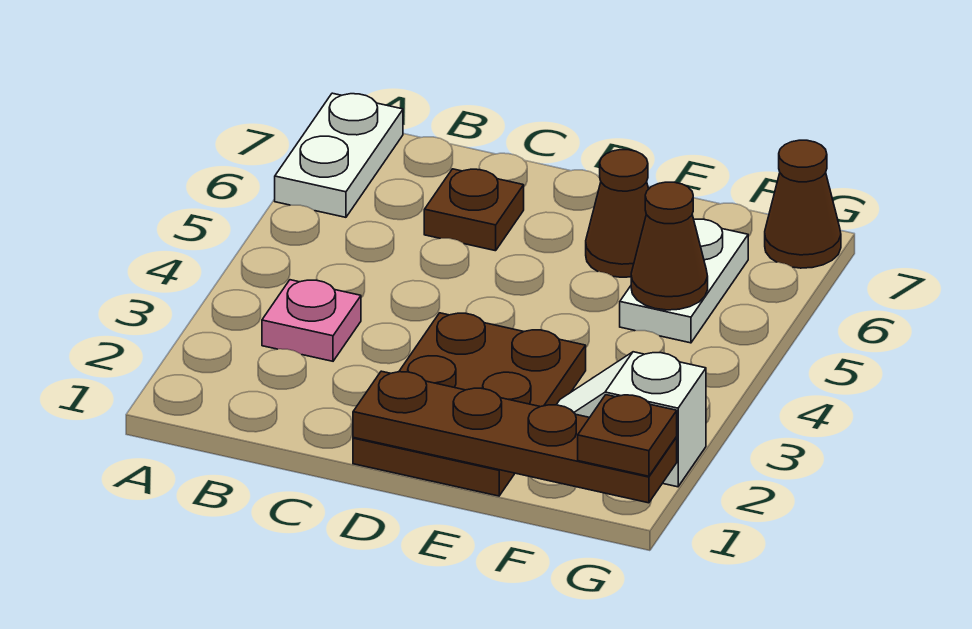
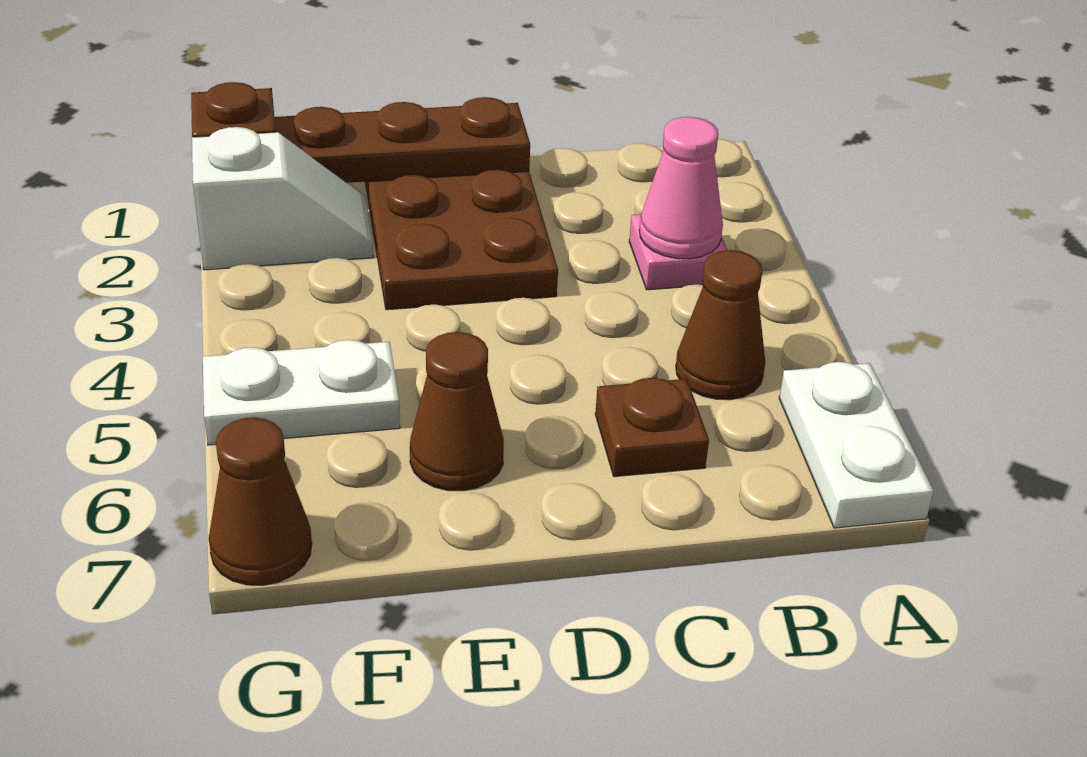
none -> pink cone B3 level 2
white plate F5:F6 level 1 -> white plate F5:G5 level 1
brown cone F5 level 2 -> brown cone B5 level 1

